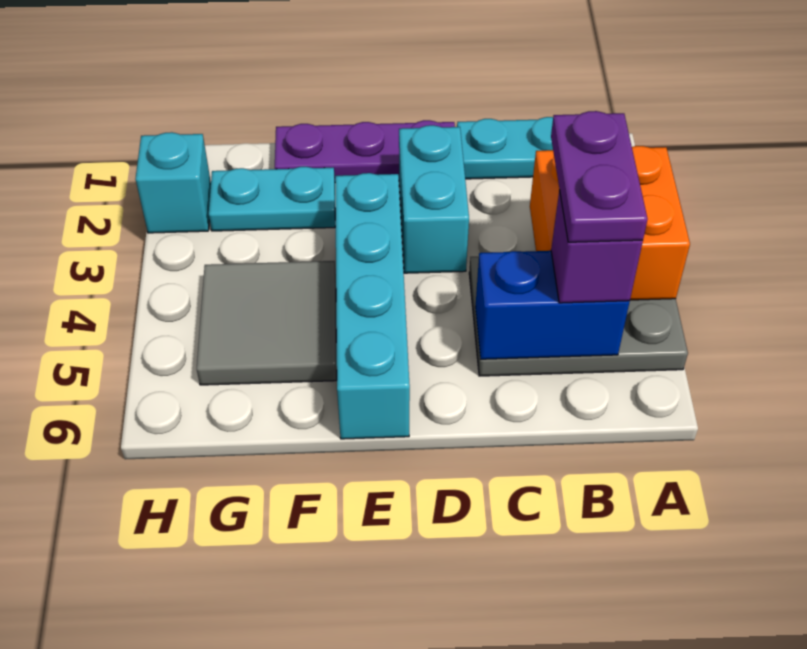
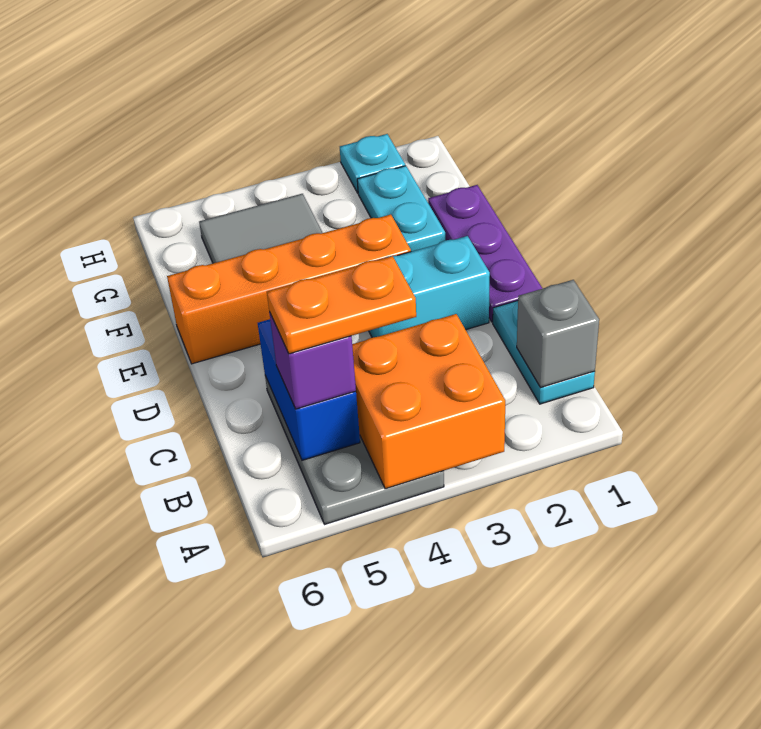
none -> grey brick B1 level 2
purple plate B4:B5 level 4 -> orange plate B4:B5 level 4
cyan brick E3:E6 level 1 -> orange brick E3:E6 level 1
cyan brick H2 level 1 -> cyan plate H2 level 1

